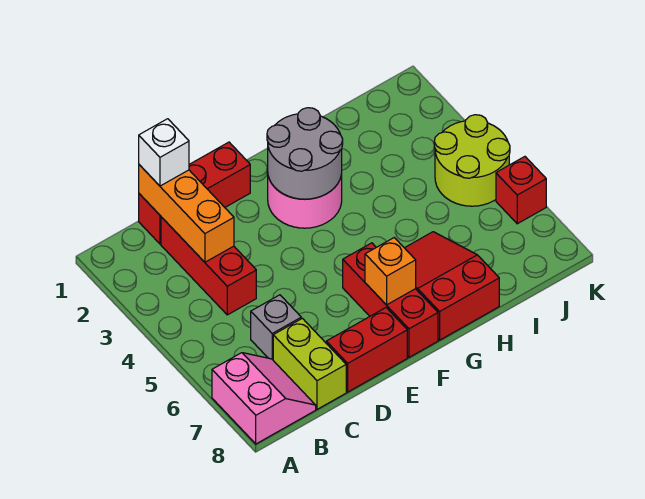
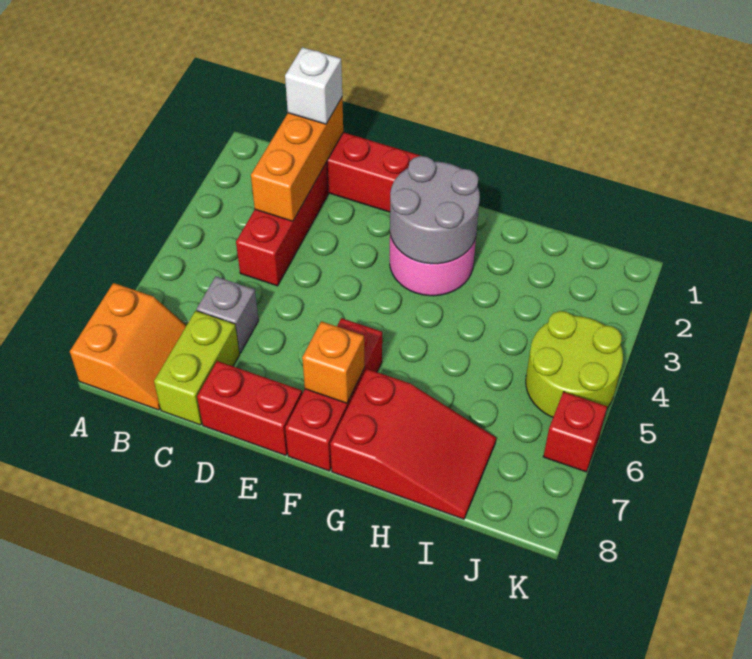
pink slope A7:B8 level 1 top A -> orange slope A7:B8 level 1 top A
red slope G6:H8 level 1 top 8 -> red slope G7:I8 level 1 top G

